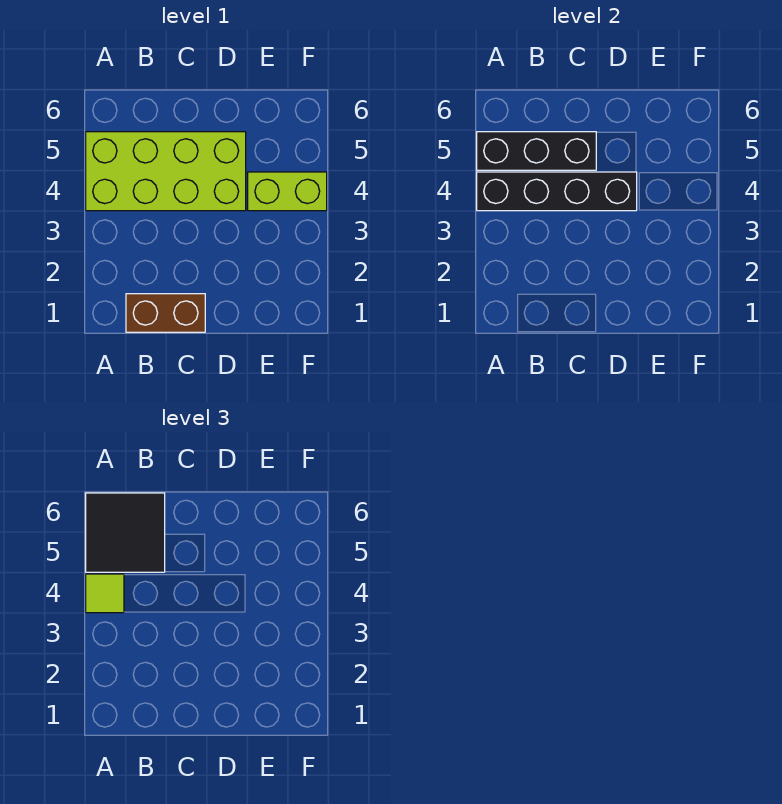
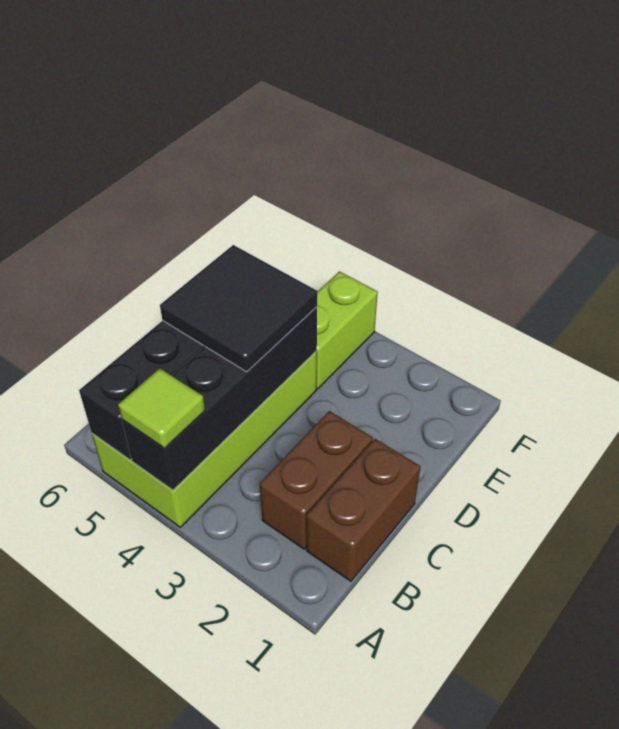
black tile A5:B6 level 3 -> black tile C4:D5 level 3
none -> brown brick B2:C2 level 1

